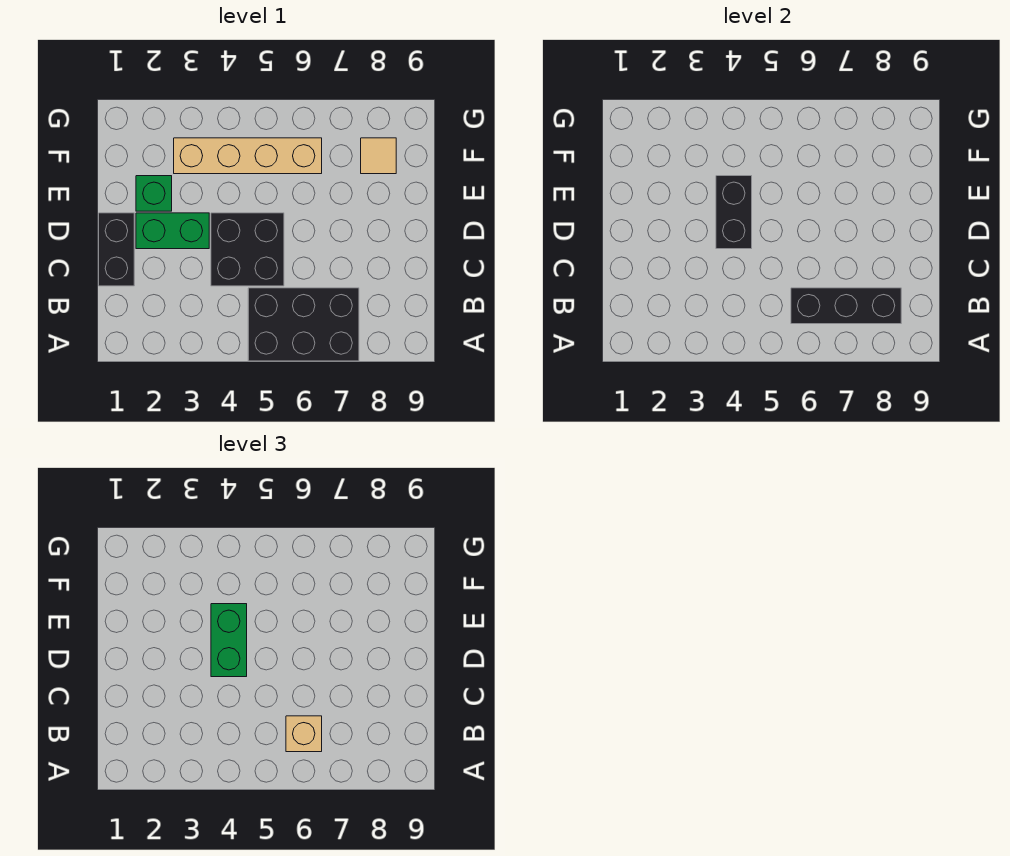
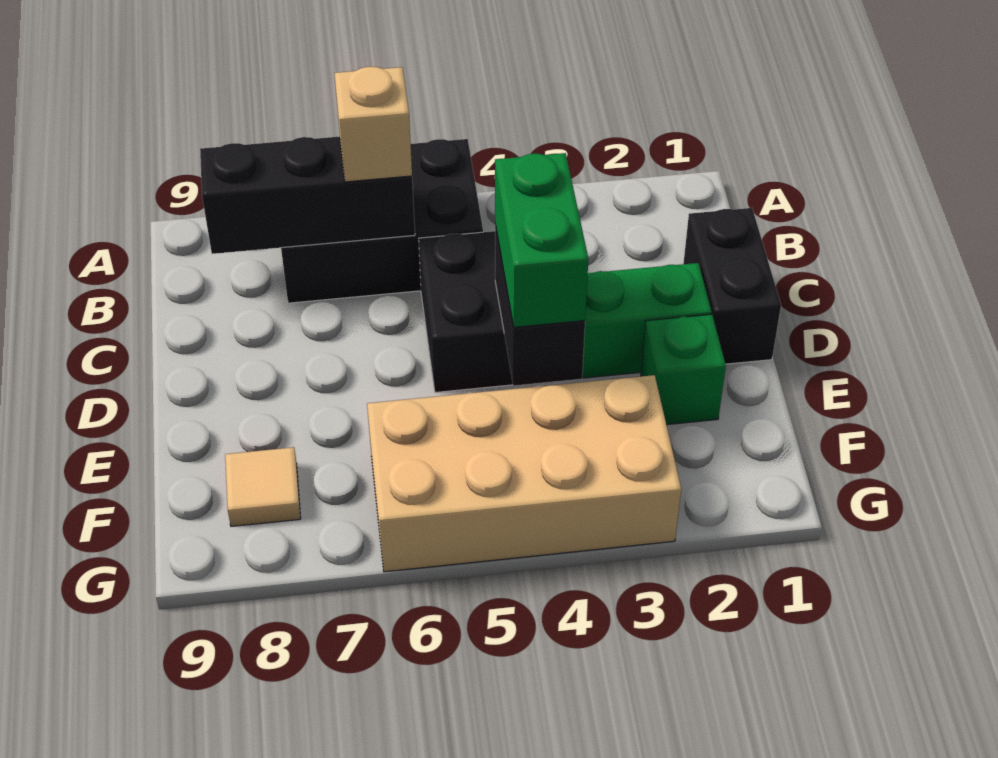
tan brick F3:F6 level 1 -> tan brick F3:G6 level 1

